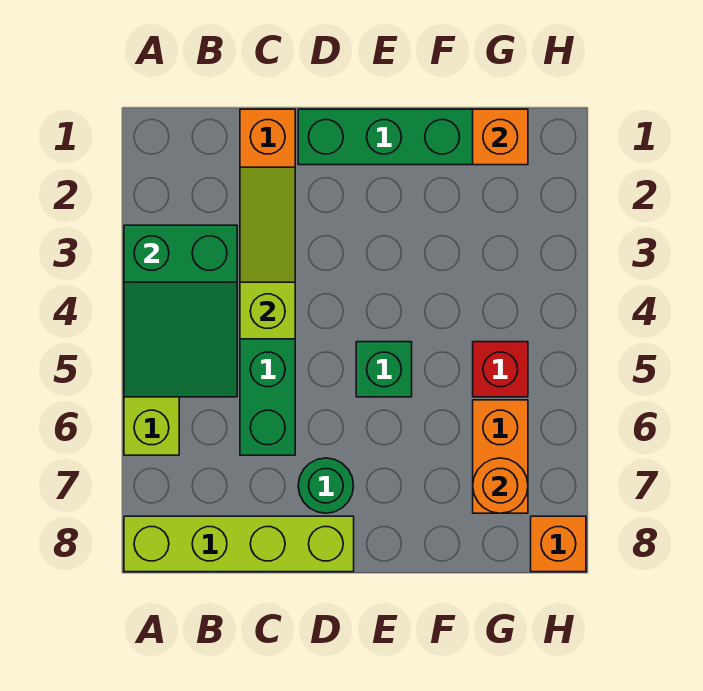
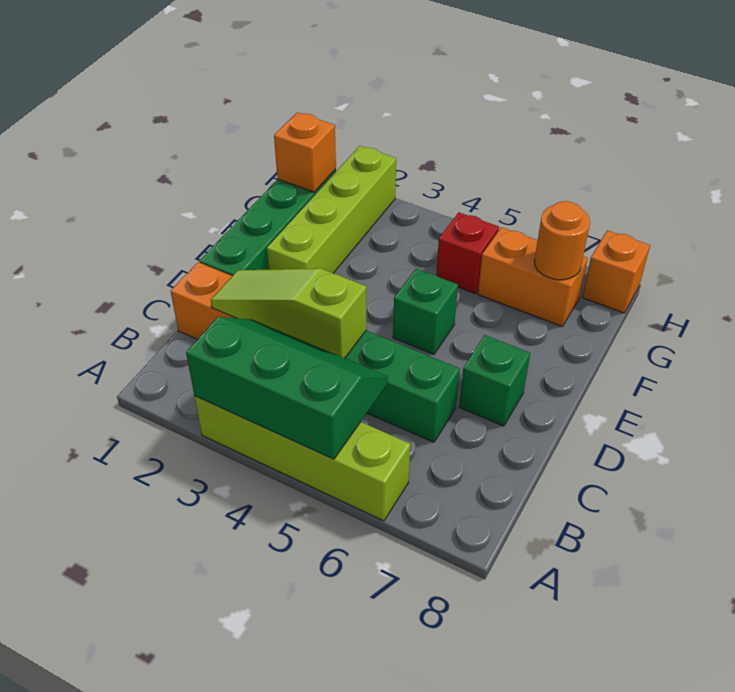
green slope A3:B5 level 2 top 3 -> green slope A3:B5 level 2 top A
lime brick A8:D8 level 1 -> lime brick E2:H2 level 1
green round brick D7 level 1 -> green brick D7 level 1

